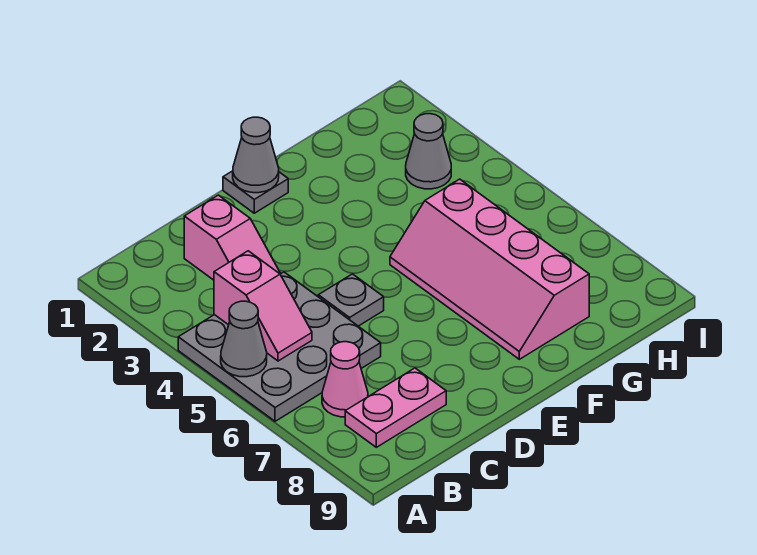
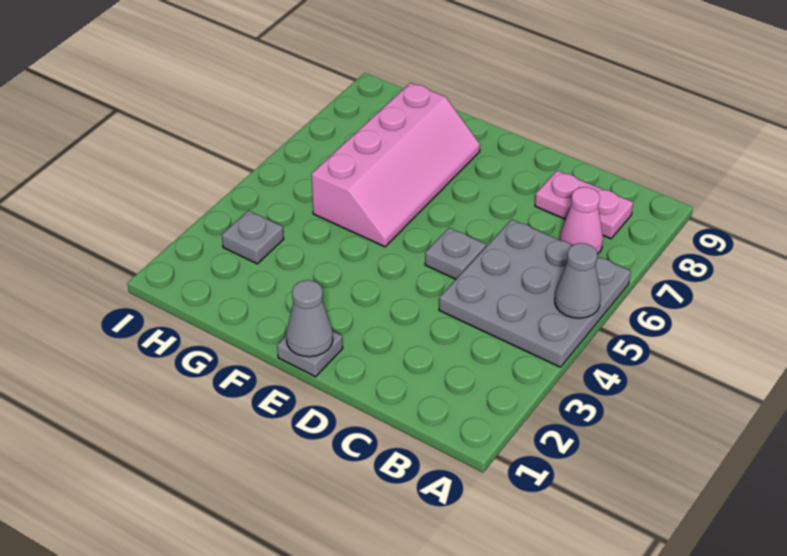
pink slope B4:B5 level 2 top 4 -> none
pink slope C2:C3 level 1 top 2 -> none
grey cone H3 level 1 -> grey plate H3 level 1

